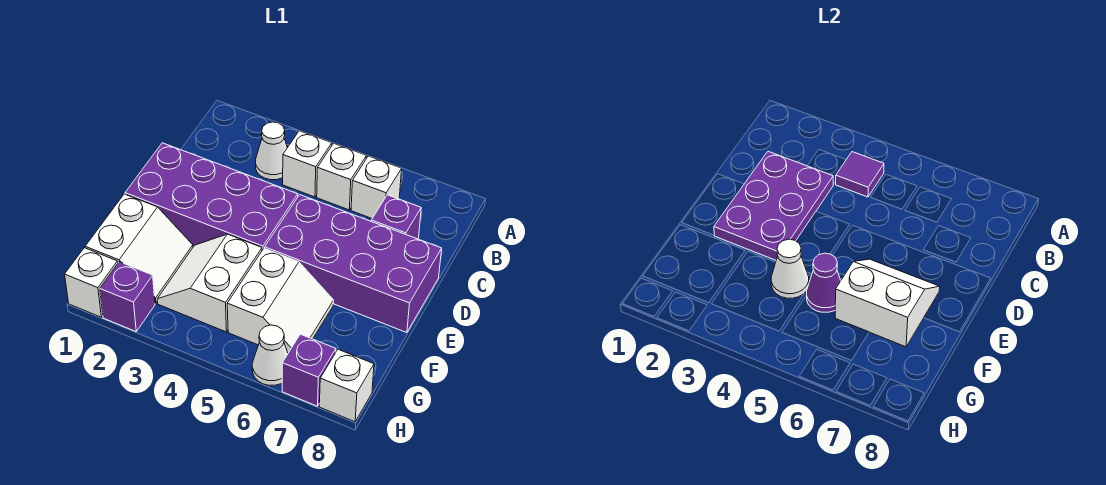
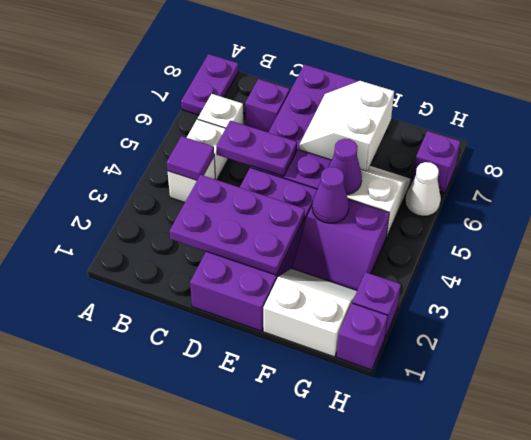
none -> purple plate A7:A8 level 1
white cone B3 level 1 -> none
none -> purple plate C5:D5 level 2
white slope F3:G4 level 1 top 4 -> purple slope F3:G4 level 1 top 4
white cone F4 level 2 -> purple cone F4 level 2
white brick H1 level 1 -> purple brick H1 level 1
white brick H8 level 1 -> none

